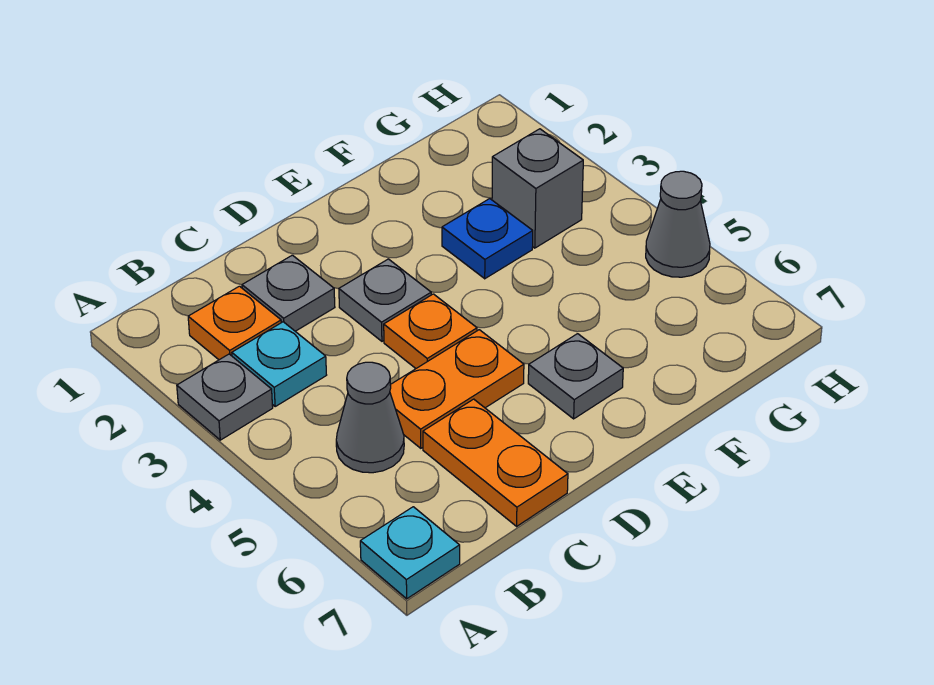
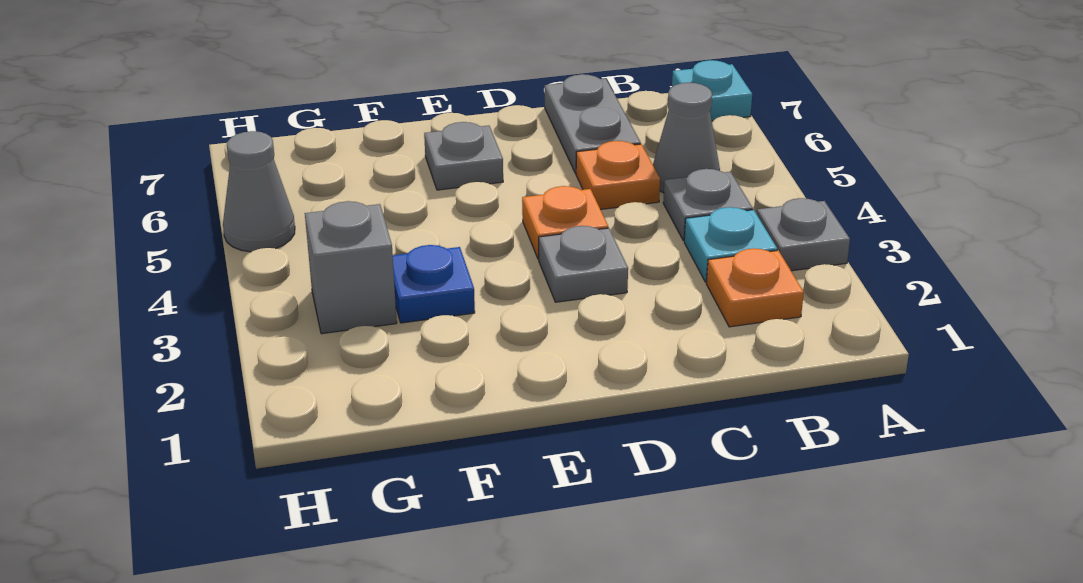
grey plate C2 level 1 -> grey plate B4 level 1
orange plate C5:D5 level 1 -> orange plate C5 level 1
orange plate C6:C7 level 1 -> grey plate C6:C7 level 1

